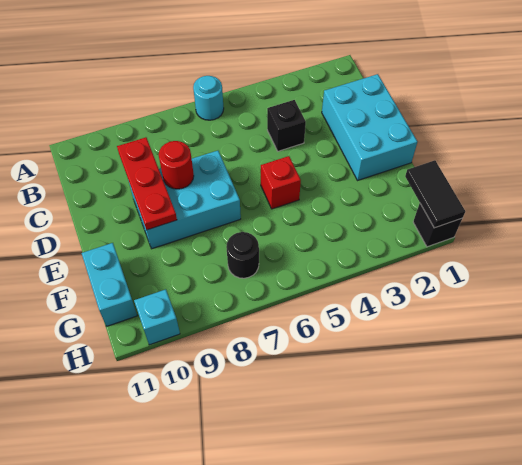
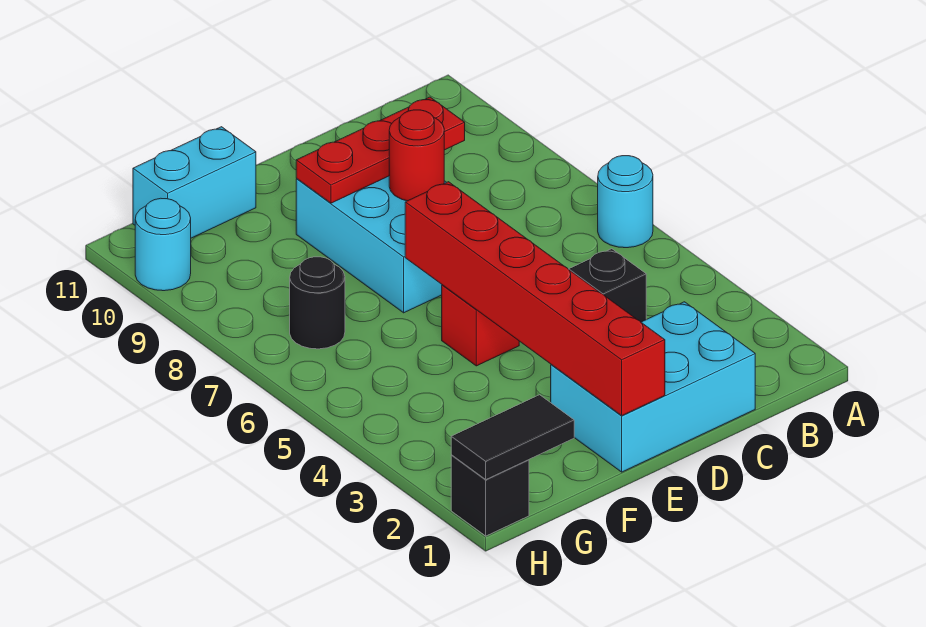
none -> red brick E1:E6 level 2
cyan brick H10 level 1 -> cyan round brick H10 level 1

